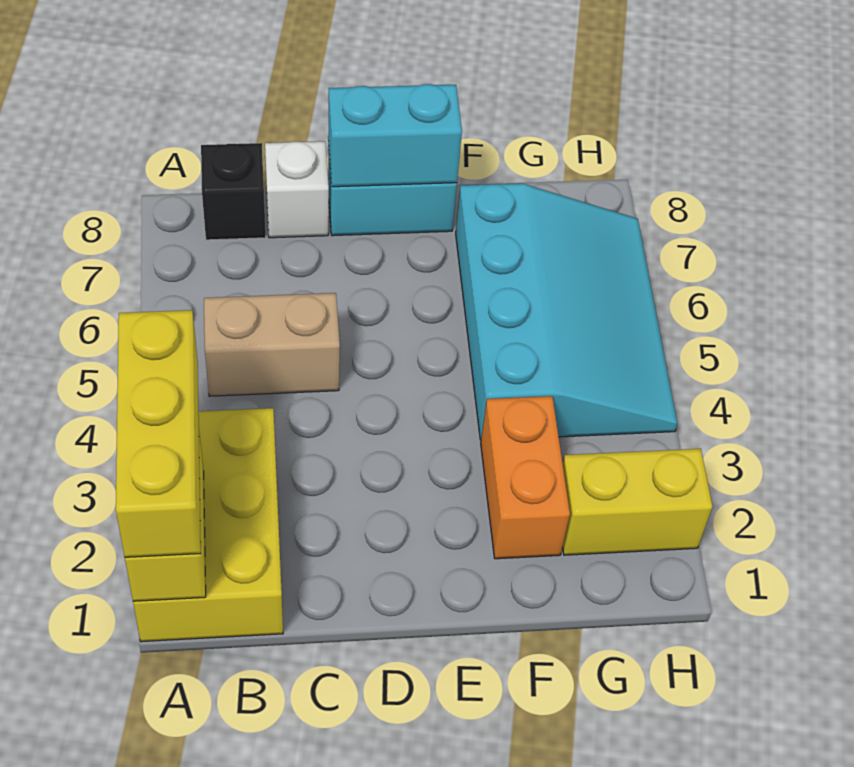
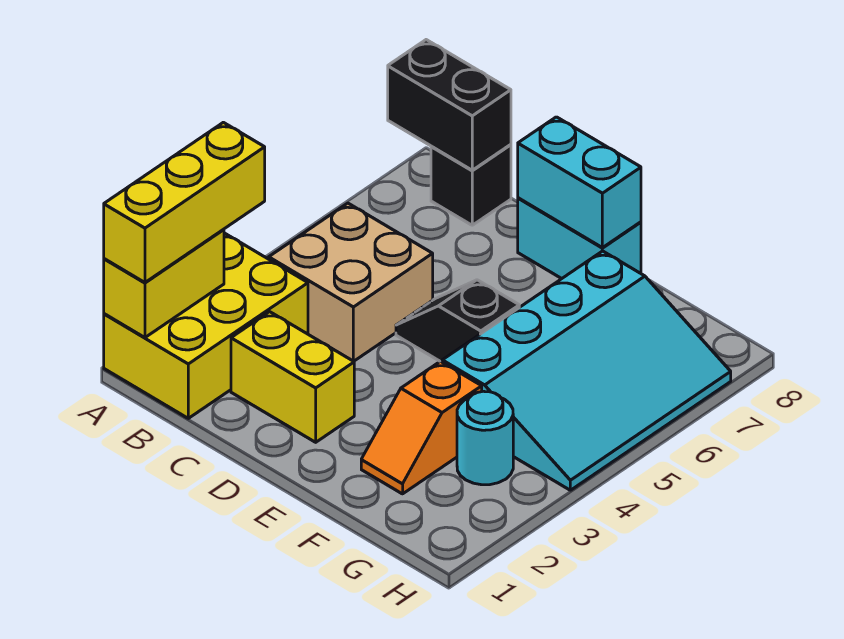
none -> black brick A8:B8 level 2
tan brick B5:C5 level 1 -> tan brick B4:C5 level 1
white brick C8 level 1 -> none
none -> black slope D5:E5 level 1 top E
orange brick F2:F3 level 1 -> orange slope F2:F3 level 1 top 3
yellow brick G2:H2 level 1 -> yellow brick C2:D2 level 1
none -> cyan round brick G3 level 1

